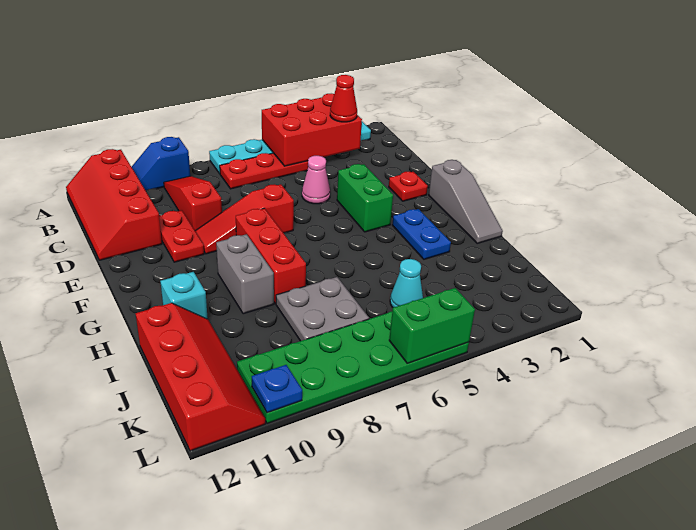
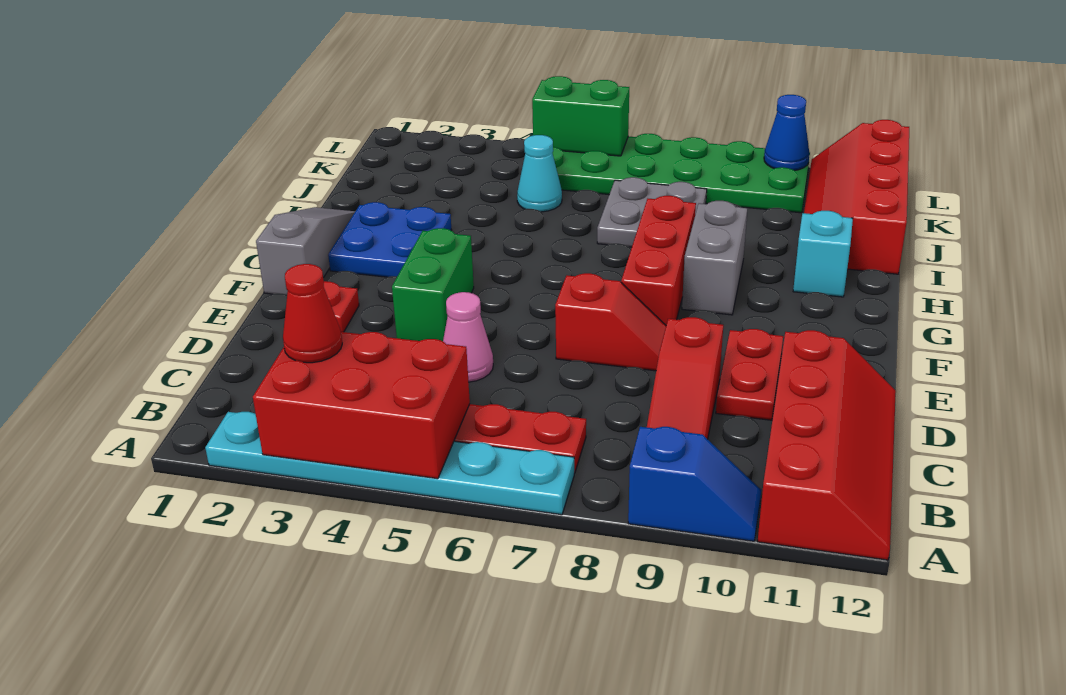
red slope E7:E9 level 1 top 7 -> red slope E7:E8 level 1 top 7
blue plate G3:H3 level 1 -> blue plate G2:H3 level 1
blue plate L10 level 2 -> blue cone L10 level 2

